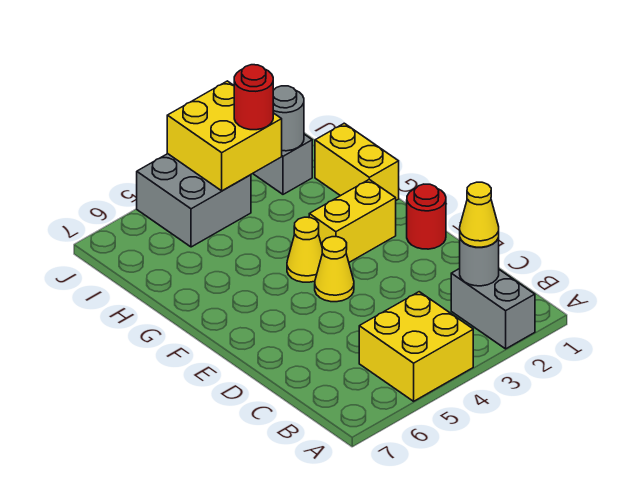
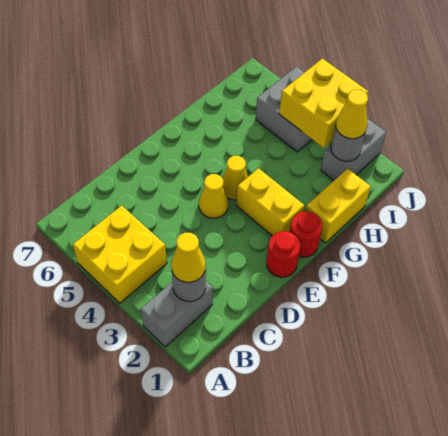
none -> yellow cone I2 level 3
red round brick I3 level 3 -> red round brick F1 level 1

